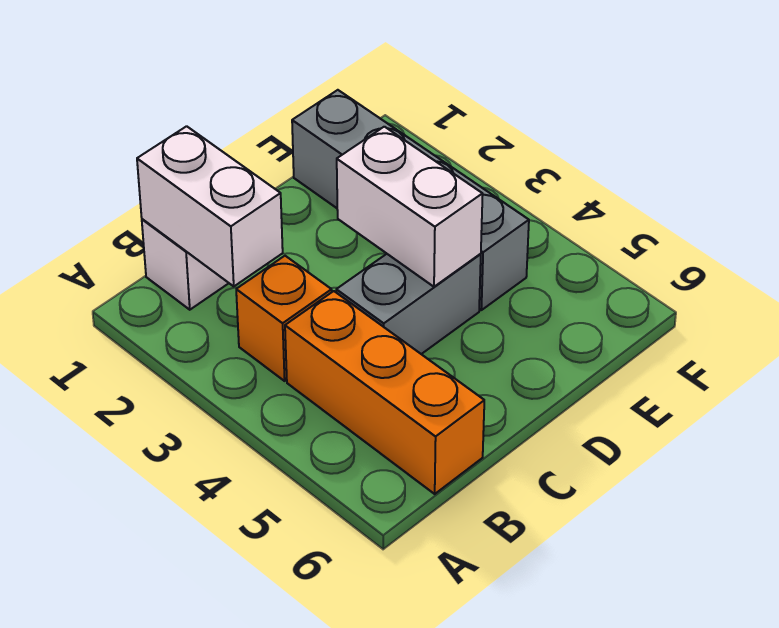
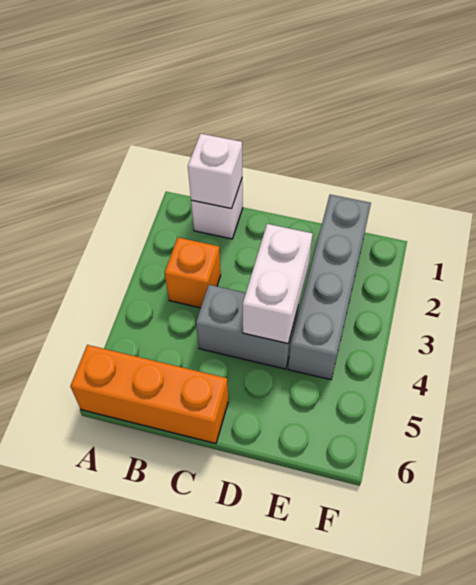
white brick B1:B2 level 2 -> white brick B1 level 2
orange brick B4:B6 level 1 -> orange brick A6:C6 level 1

